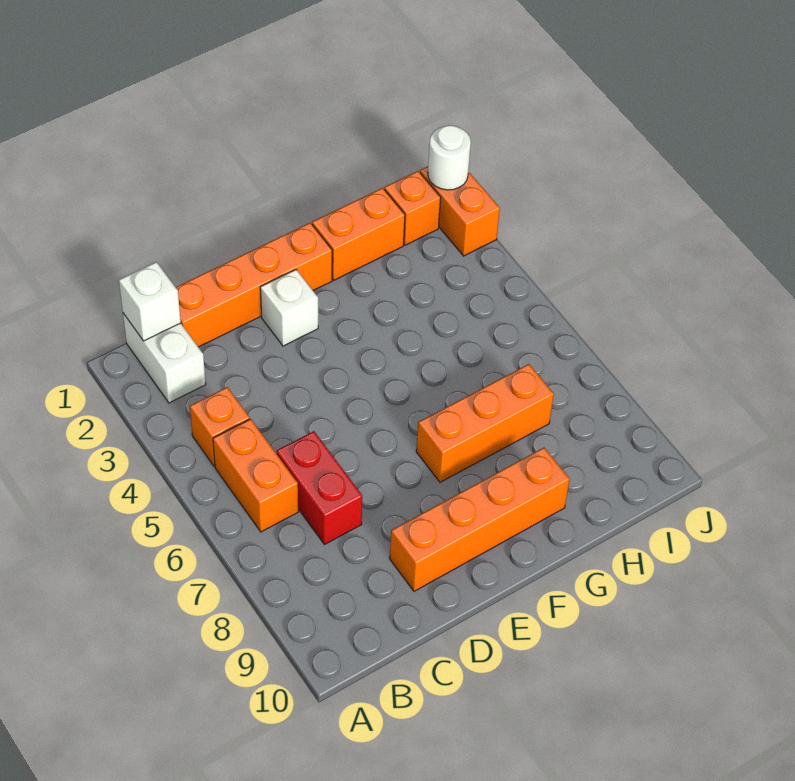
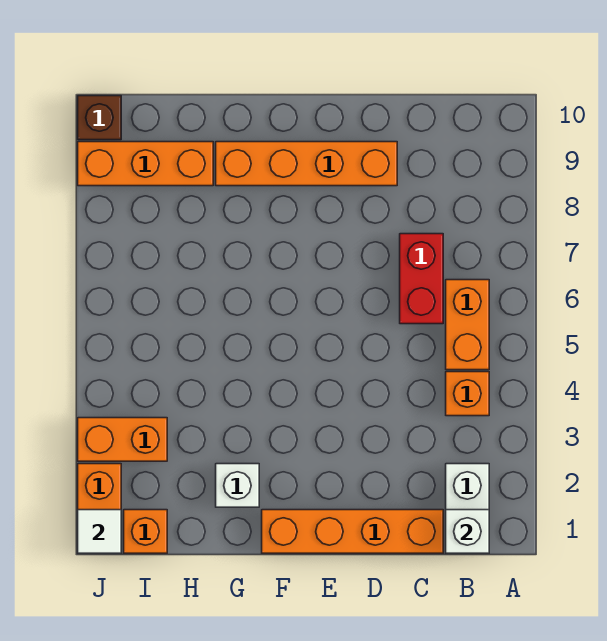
white brick E2 level 1 -> white brick G2 level 1
orange brick F7:H7 level 1 -> orange brick H9:J9 level 1
orange brick G1:H1 level 1 -> orange brick I3:J3 level 1
white round brick J1 level 2 -> white tile J1 level 2
none -> brown brick J10 level 1

